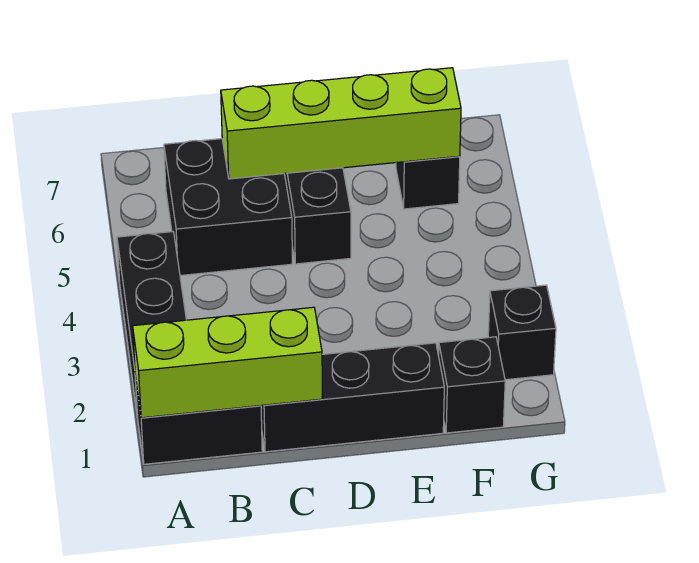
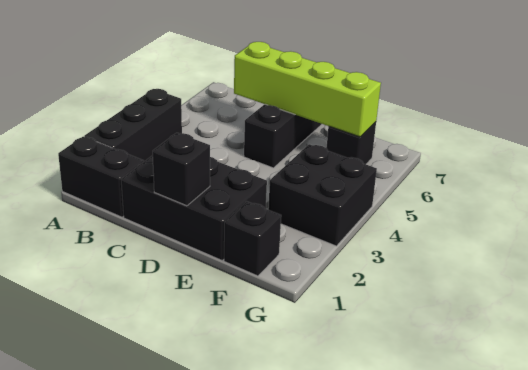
lime brick A1:C1 level 2 -> none
black brick B5:C6 level 1 -> black brick F3:G4 level 1
black brick C1:E1 level 1 -> black brick C1:E2 level 1
black brick G2 level 1 -> black brick D1 level 2

